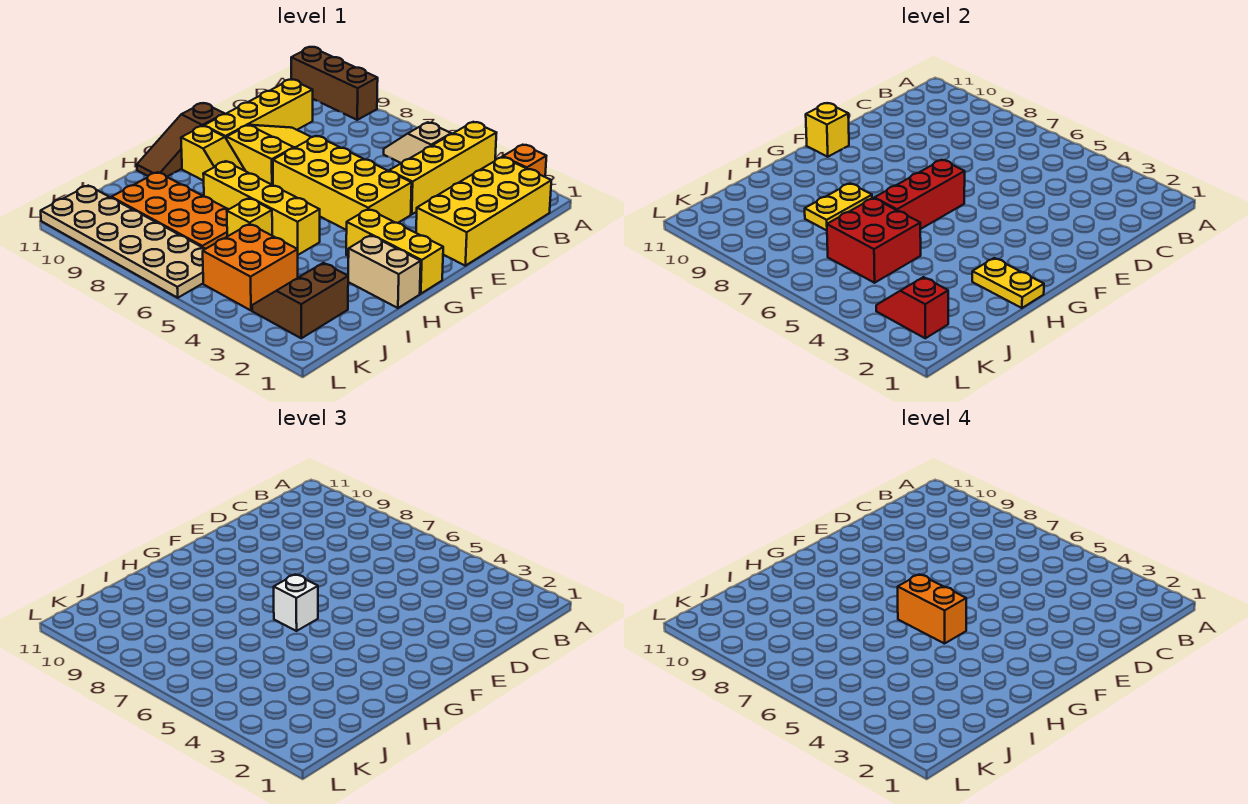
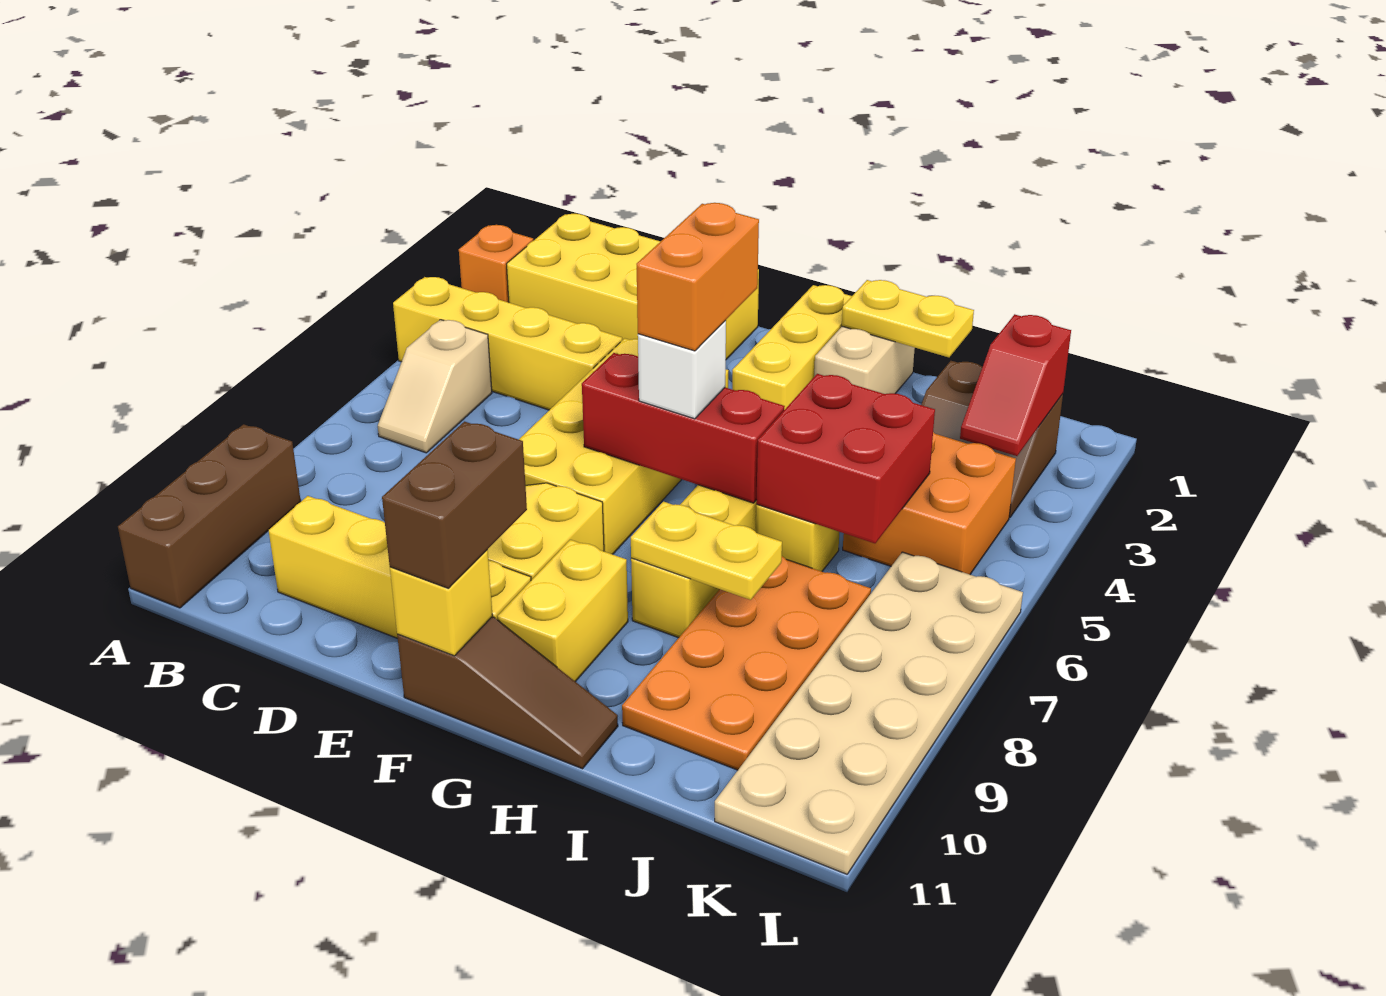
none -> brown brick F10:F11 level 3
yellow slope G9:G10 level 1 top 10 -> yellow brick G9:G10 level 1
yellow plate H1:H2 level 2 -> yellow plate H1:I1 level 2

